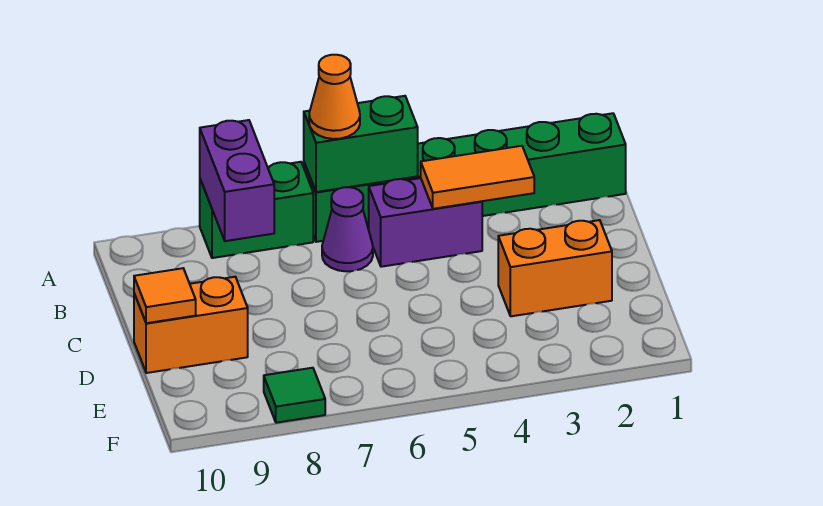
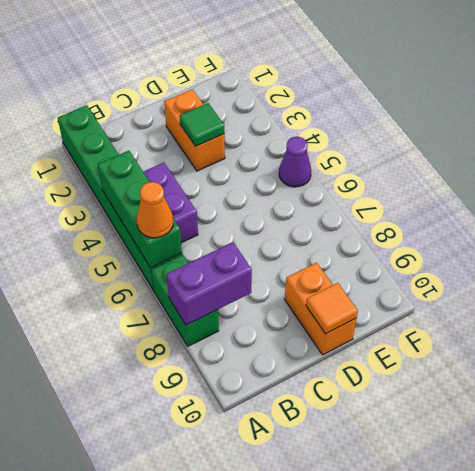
green brick A5:A6 level 2 -> green brick A4:A6 level 2
orange tile B3:B4 level 2 -> none
purple cone B6 level 1 -> purple cone F5 level 1
green tile F8 level 1 -> green tile D3 level 2

